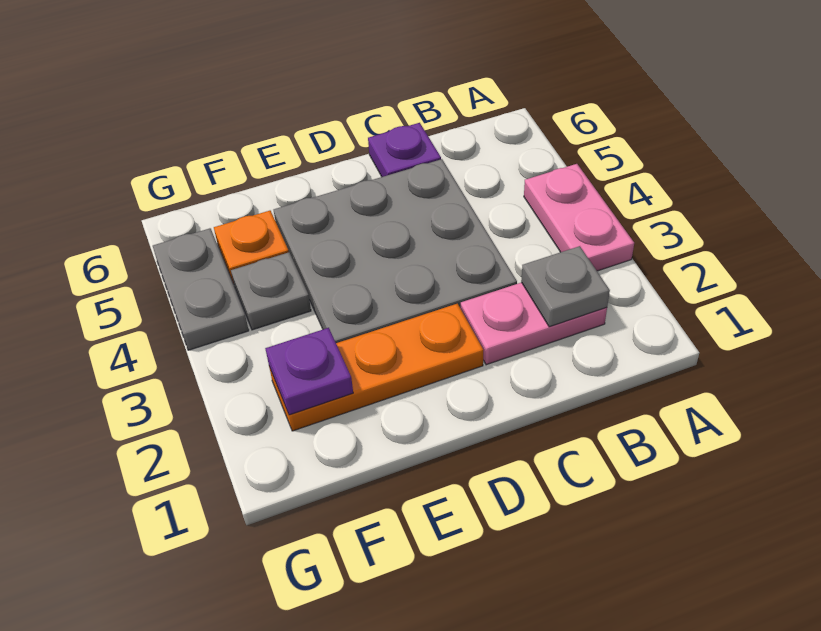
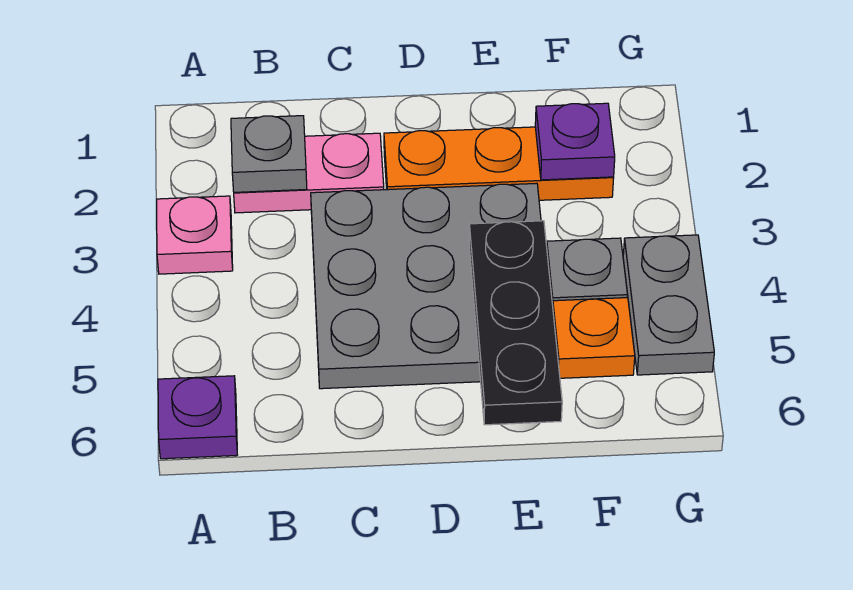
pink plate A3:A4 level 1 -> pink plate A3 level 1
purple plate C6 level 1 -> purple plate A6 level 1
none -> black plate E4:E6 level 2

